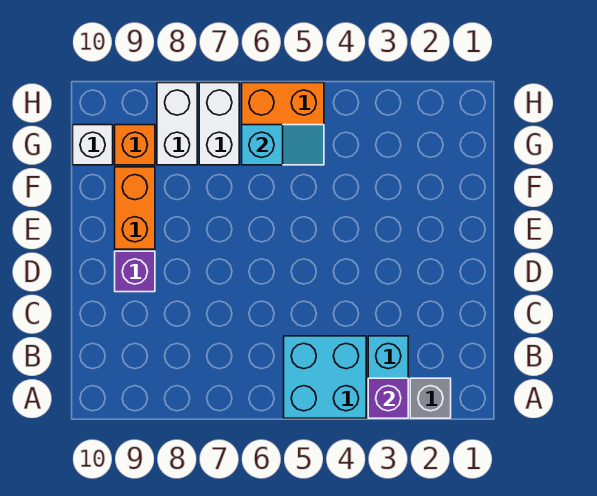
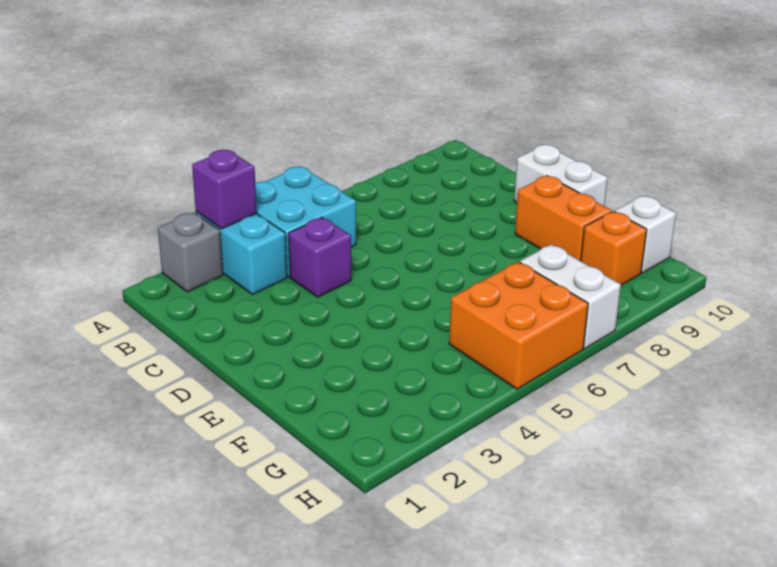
purple brick D9 level 1 -> purple brick C4 level 1
cyan slope G5:G6 level 2 top 6 -> none
white brick G8:H8 level 1 -> white brick D10:E10 level 1

